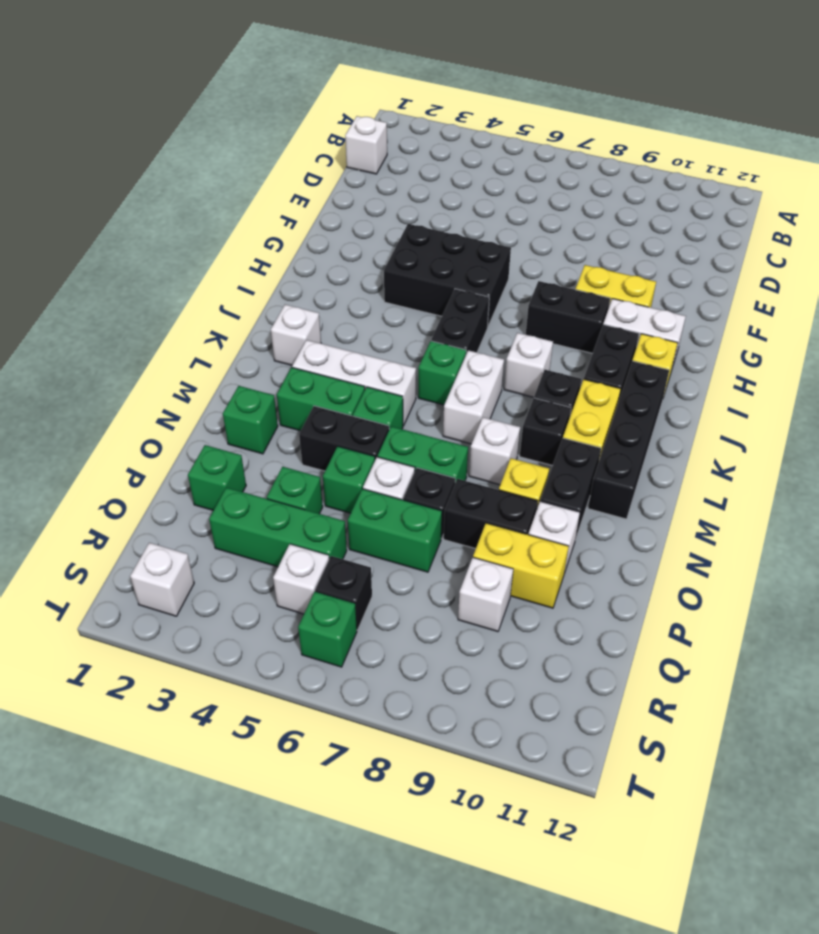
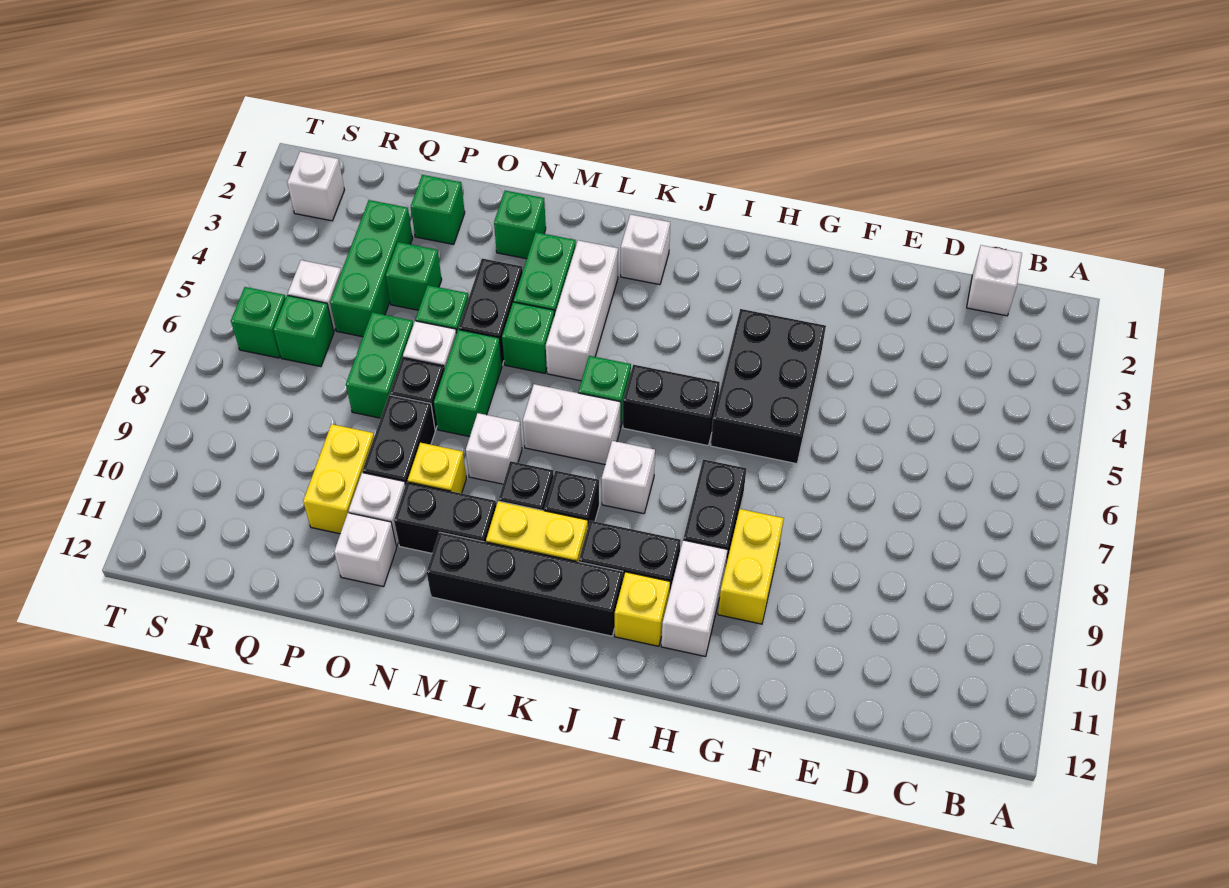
white brick Q9 level 1 -> white brick O11 level 1
black brick R6 level 1 -> green brick R6 level 1

